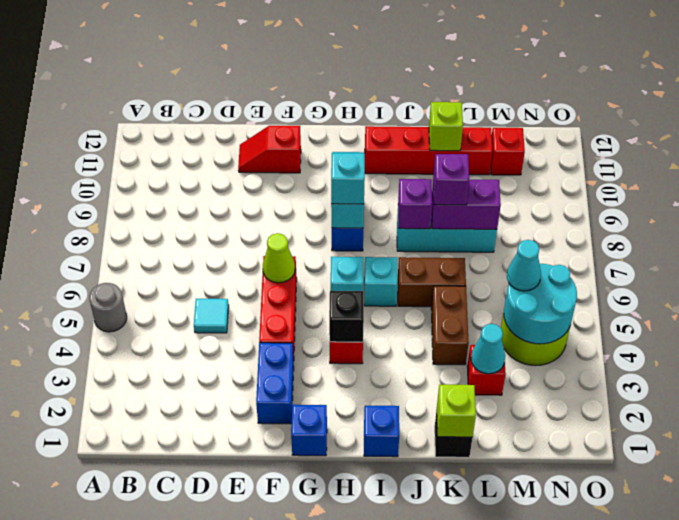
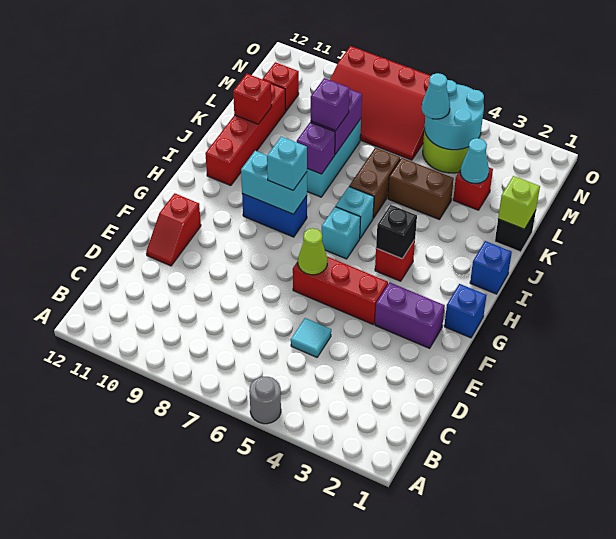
blue brick F2:F3 level 1 -> purple brick F2:F3 level 1
lime brick K11 level 2 -> red brick K11 level 2
none -> red slope M6:O9 level 1 top O

